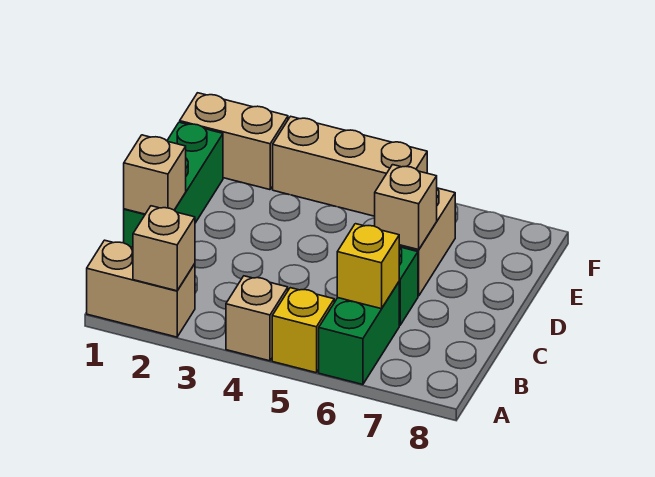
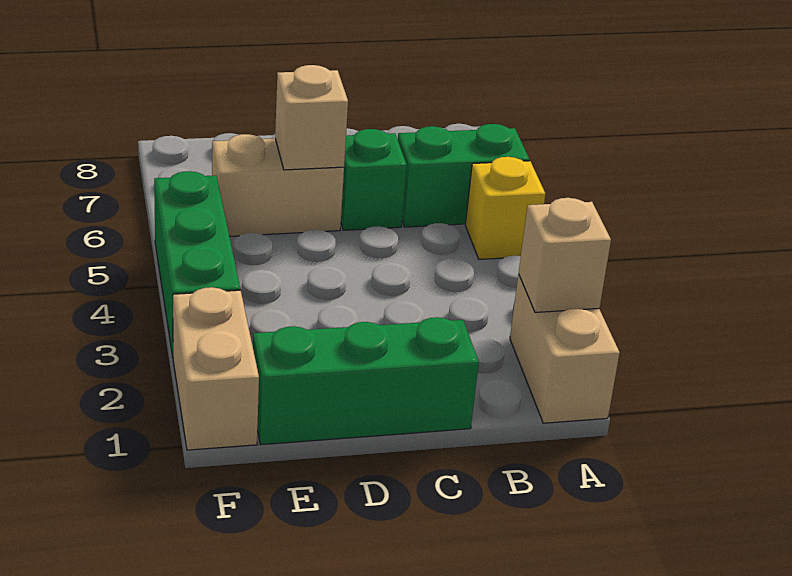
tan brick A4 level 1 -> none
yellow brick B6 level 2 -> none
tan brick C1 level 2 -> none
tan brick F3:F5 level 1 -> green brick F3:F5 level 1

